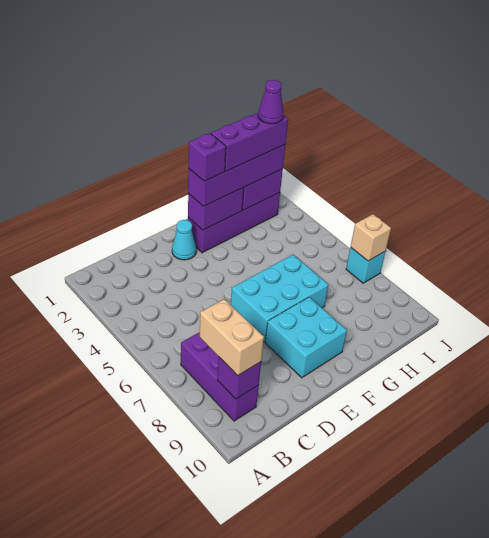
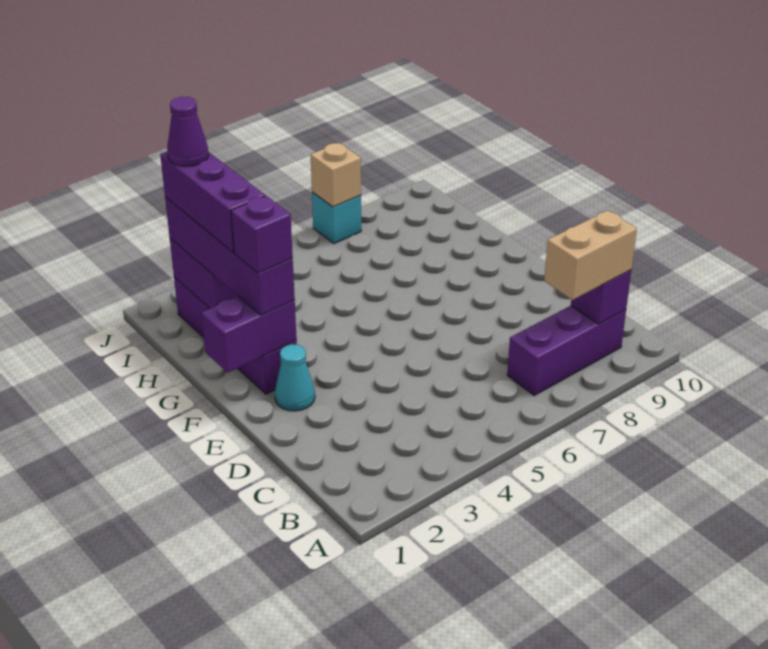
cyan brick E6:G7 level 1 -> none
cyan brick E8:F9 level 1 -> none
purple brick F2:G2 level 2 -> purple brick F1:F2 level 2

